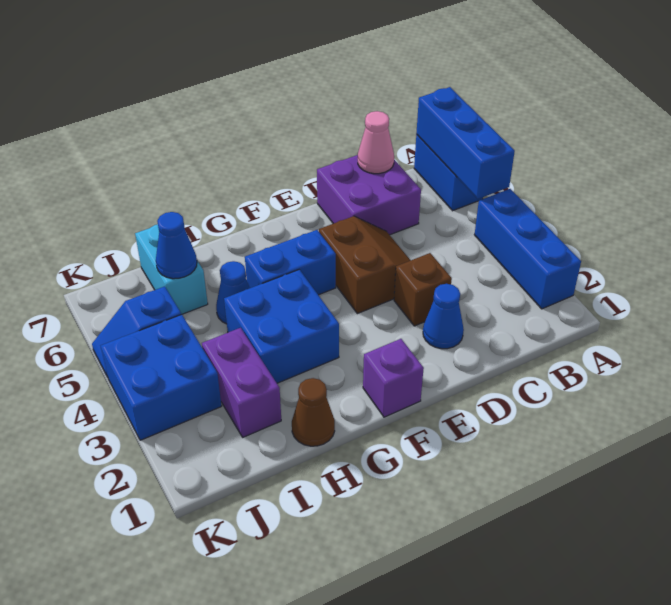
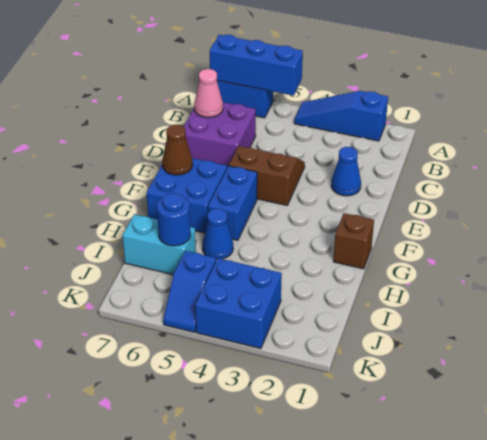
blue brick A2:A4 level 1 -> blue slope A2:A4 level 1 top 2
brown brick D3 level 1 -> brown brick G1 level 1
purple brick F1 level 1 -> none
blue brick G3:H4 level 1 -> blue brick F6:G7 level 1
brown cone H1 level 1 -> brown cone F7 level 2
purple brick I2:I3 level 1 -> none
blue cone I6 level 2 -> blue round brick I6 level 2

